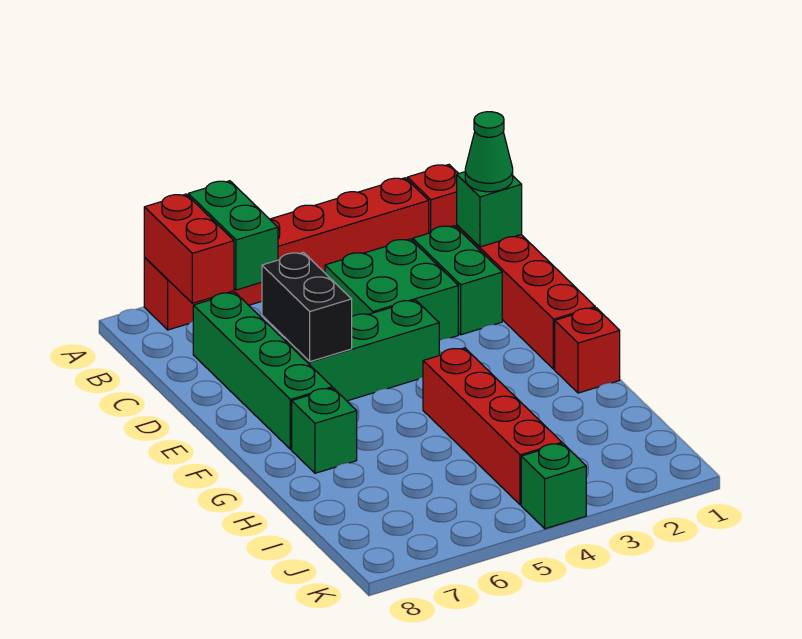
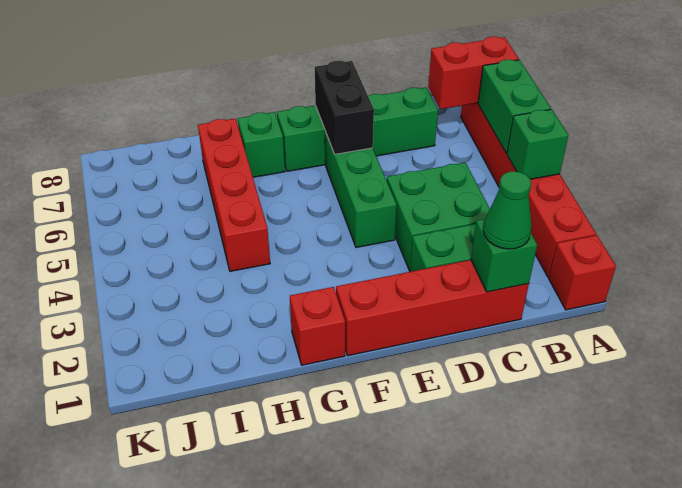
green brick A6:B6 level 2 -> green brick A5:A6 level 2
black brick D6:E6 level 2 -> black brick E6:E7 level 2
red brick G4:J4 level 1 -> red brick H4:H7 level 1
green brick K4 level 1 -> green brick A4 level 2

